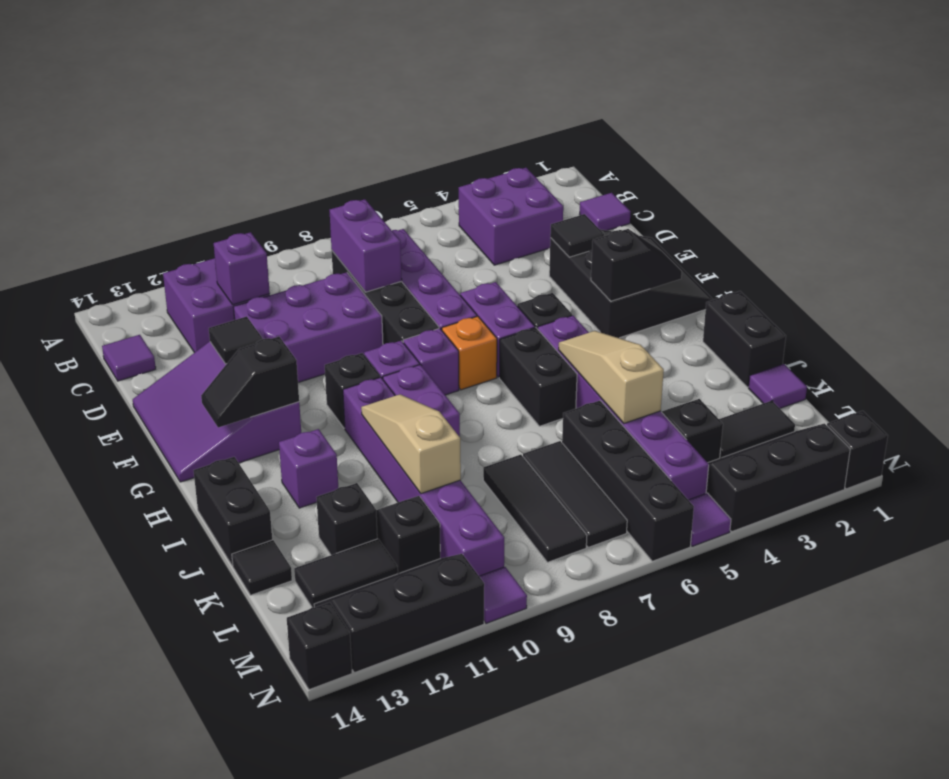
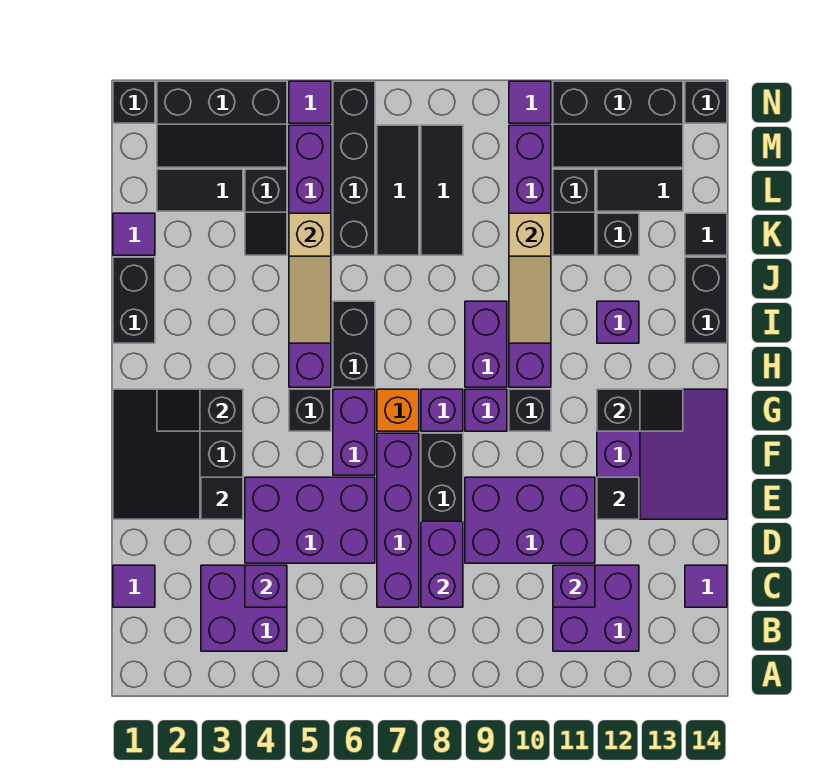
none -> purple brick C4 level 2
none -> purple brick D4:E6 level 1

